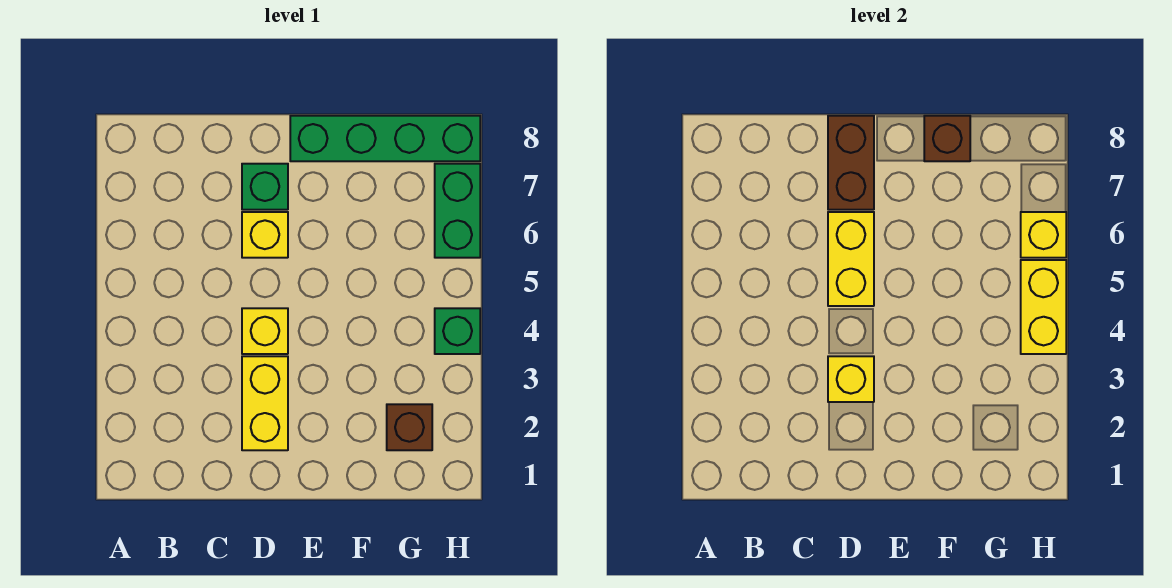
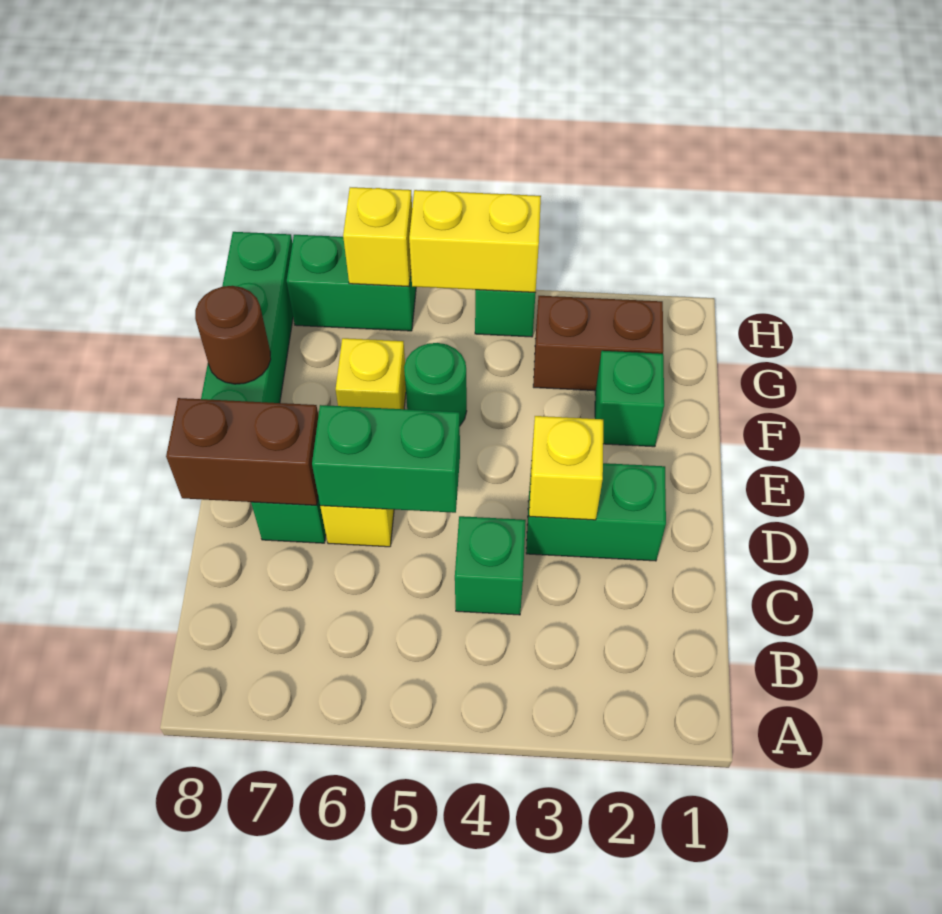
none -> green brick C4 level 1
yellow brick D2:D3 level 1 -> green brick D2:D3 level 1
yellow brick D4 level 1 -> yellow brick F6 level 1
yellow brick D5:D6 level 2 -> green brick D5:D6 level 2
none -> green brick F2 level 1
none -> green round brick F5 level 1
brown brick F8 level 2 -> brown round brick F8 level 2
brown brick G2 level 1 -> brown brick G2:G3 level 1

